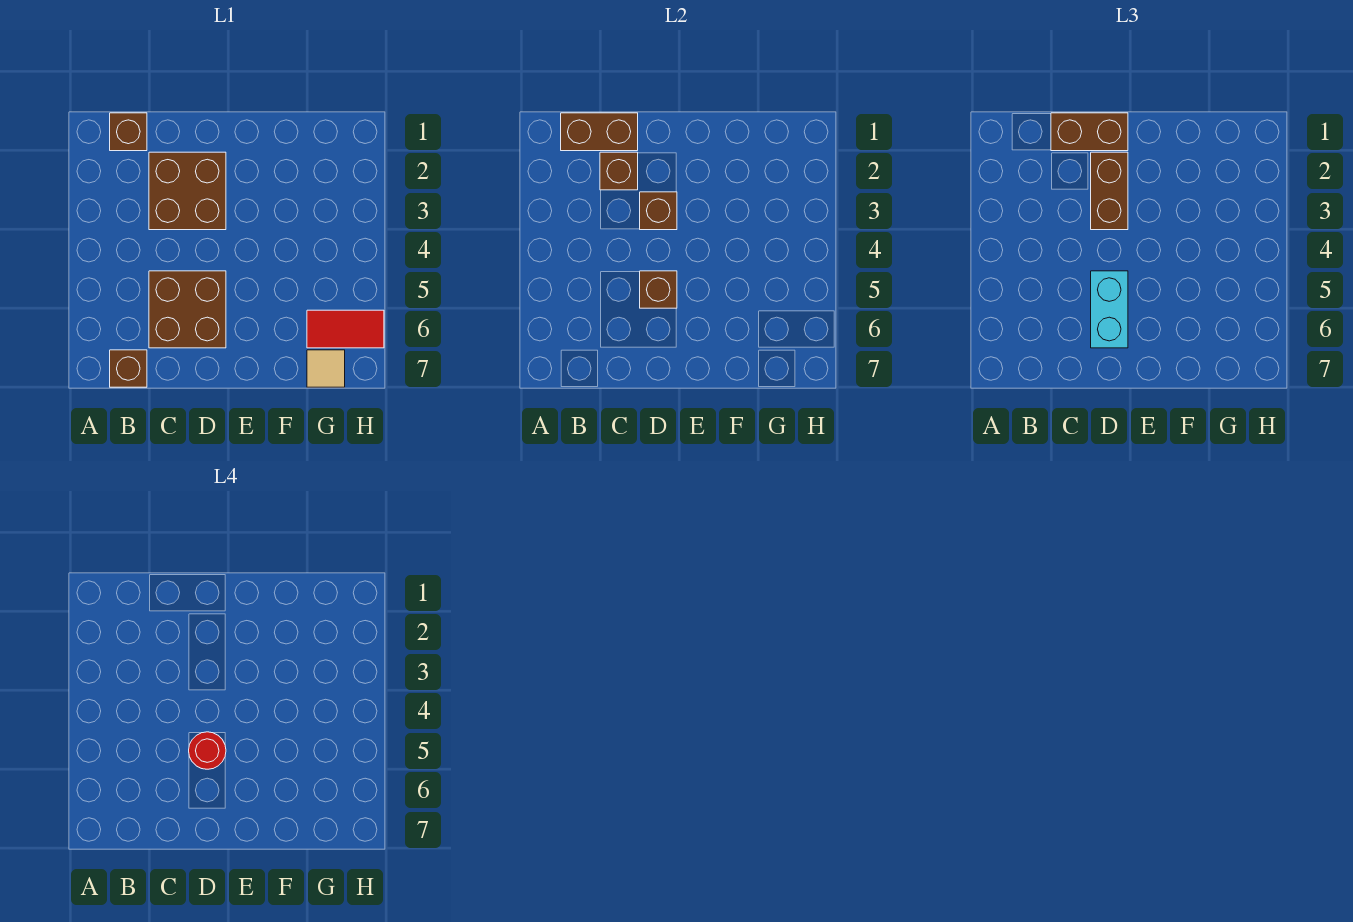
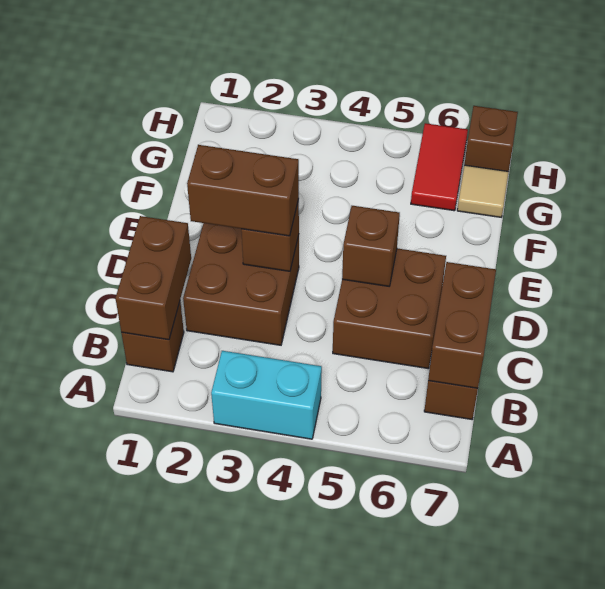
brown brick C1:D1 level 3 -> brown brick B7:C7 level 2
brown brick C2 level 2 -> brown brick H7 level 1
cyan brick D5:D6 level 3 -> cyan brick A3:A4 level 1
red round brick D5 level 4 -> none

